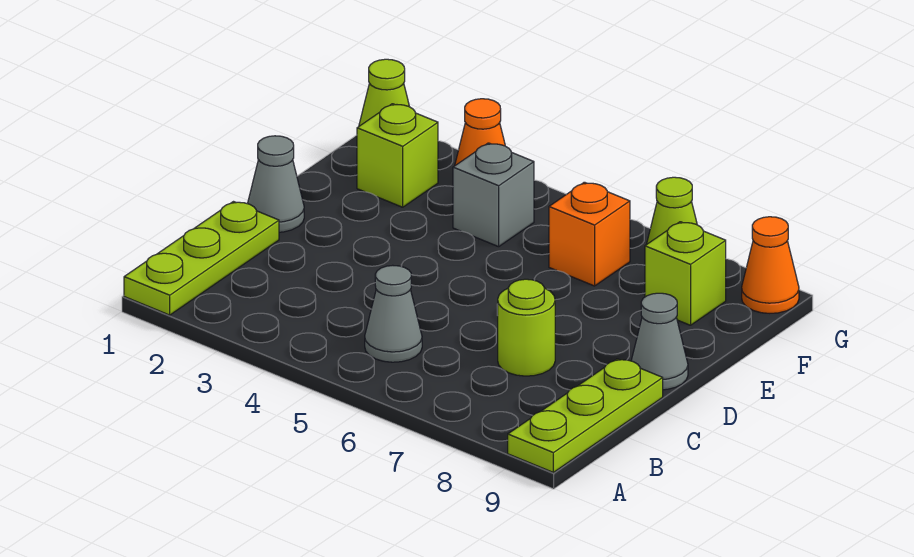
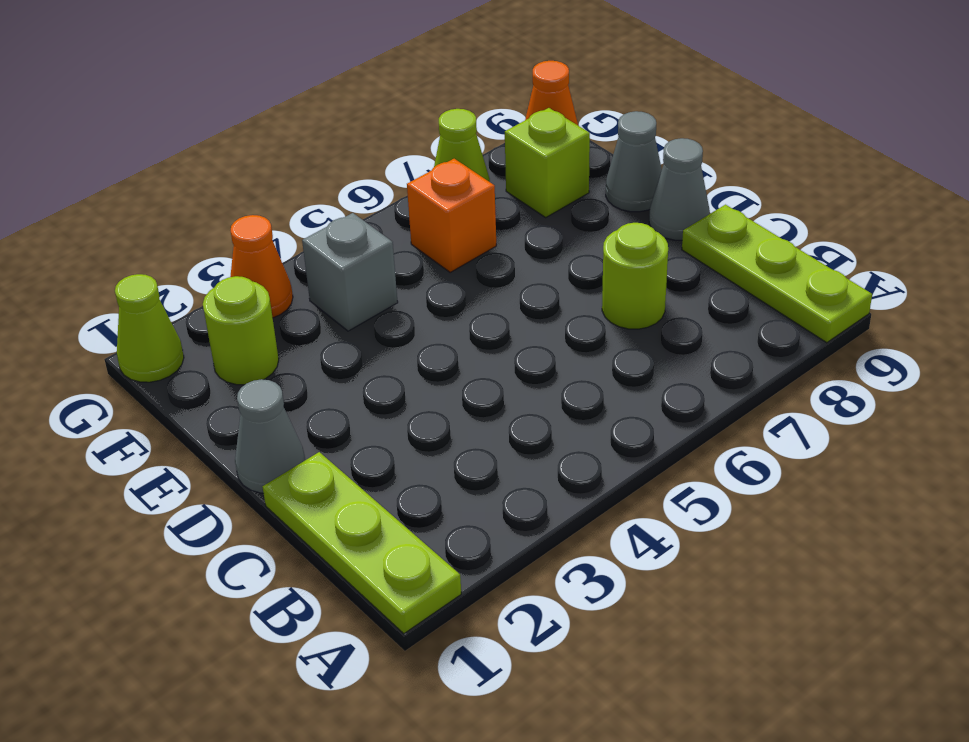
grey cone B5 level 1 -> grey cone E9 level 1
lime brick F2 level 1 -> lime round brick F2 level 1

